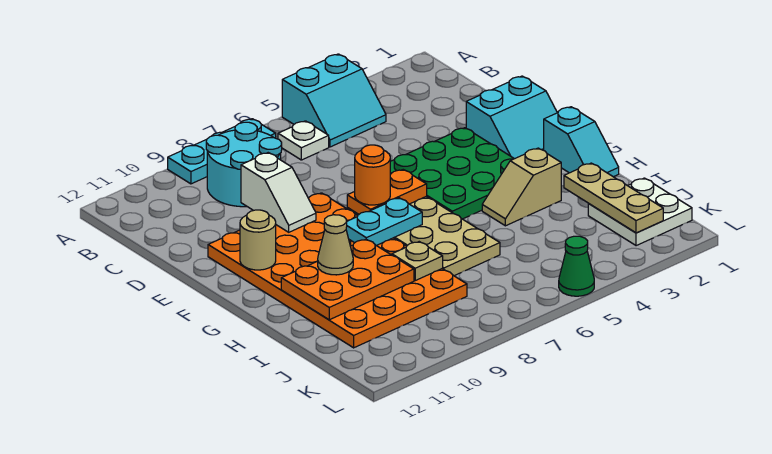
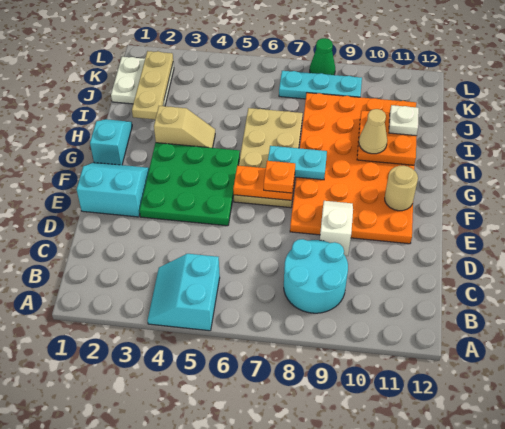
cyan slope A4:B5 level 1 top A -> cyan slope A4:B5 level 1 top 5
cyan plate A7:A9 level 1 -> cyan plate K7:K9 level 1
white plate B6 level 1 -> white plate I11 level 3
orange round brick F7 level 3 -> orange plate F7 level 3
orange plate H9:I11 level 2 -> orange plate H10:I11 level 2
tan plate I8 level 2 -> none
green cone L5 level 1 -> green cone L8 level 1

